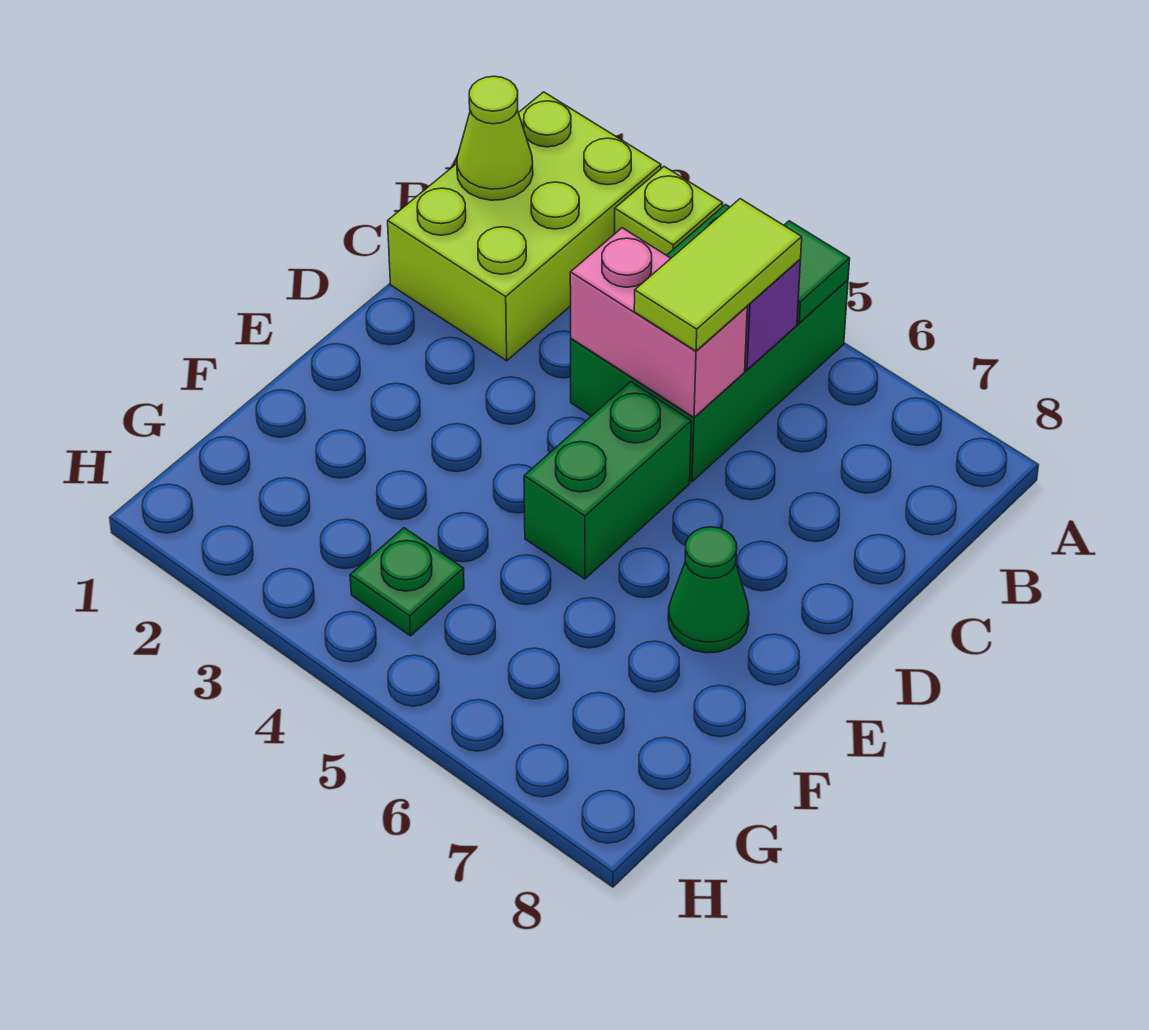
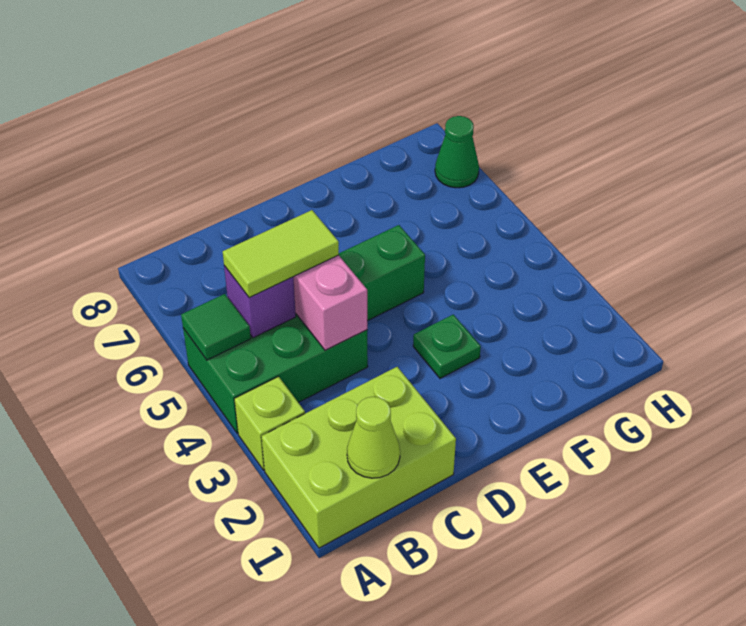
green cone E7 level 1 -> green cone H7 level 1
green plate G4 level 1 -> green plate E3 level 1

